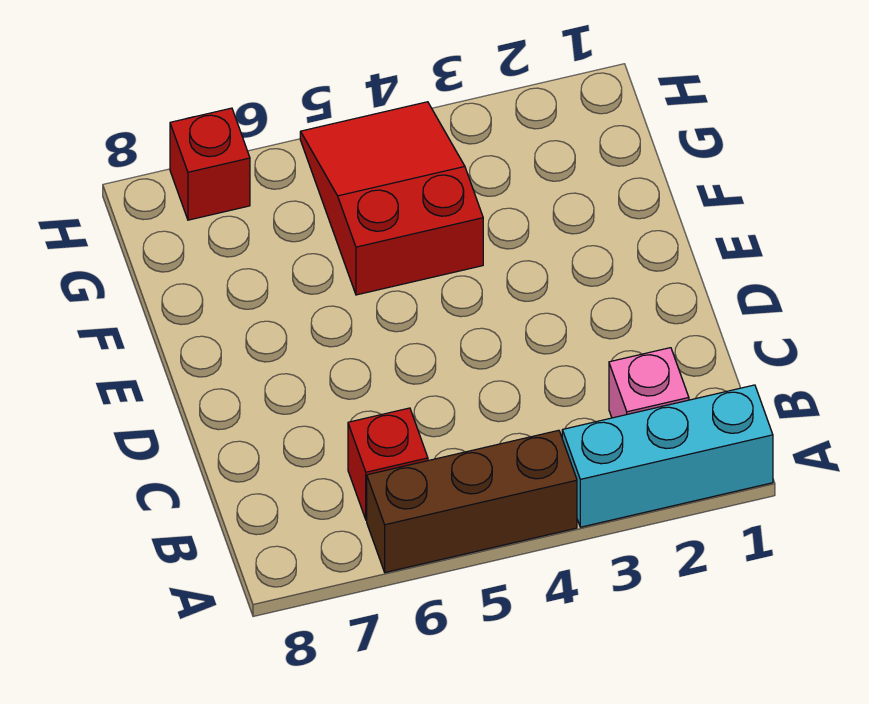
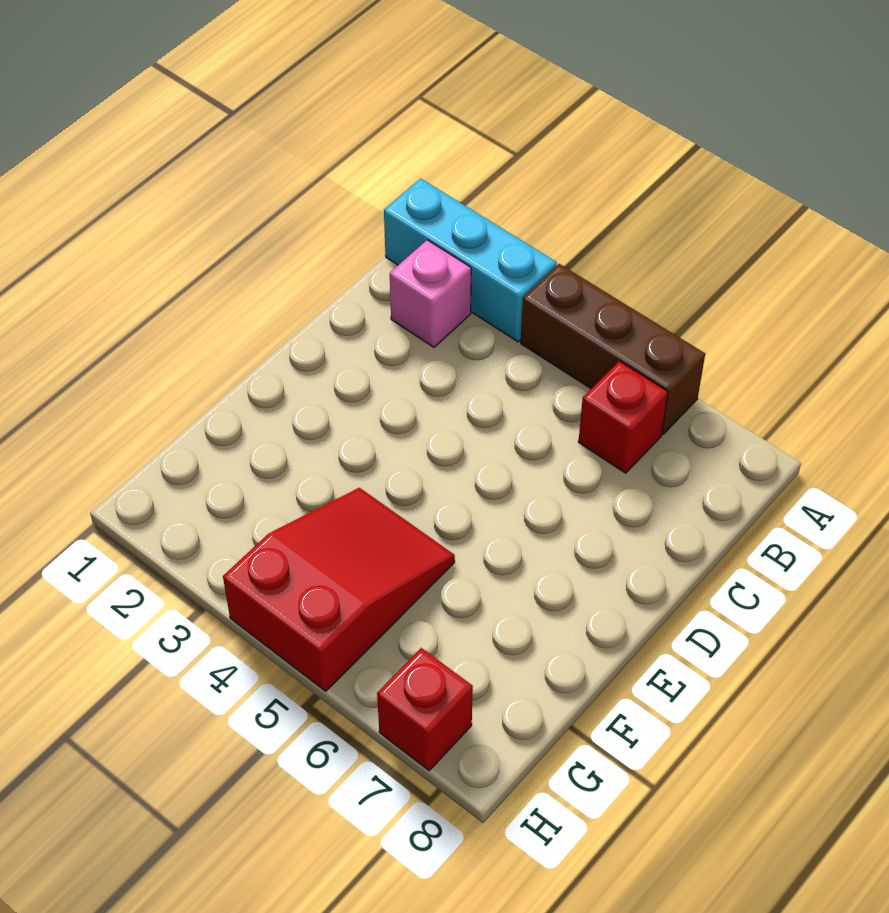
red slope F4:H5 level 1 top F -> red slope F4:H5 level 1 top H

